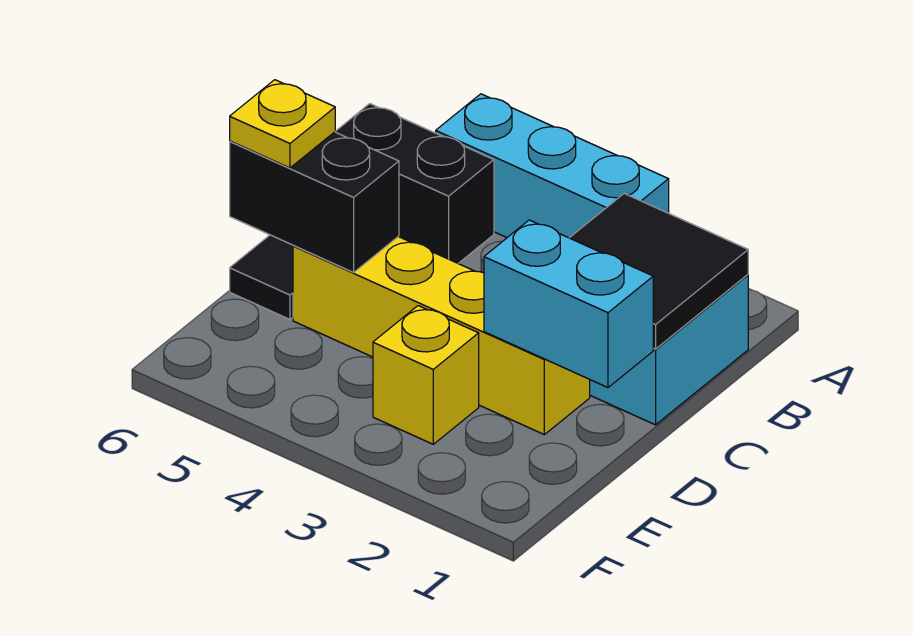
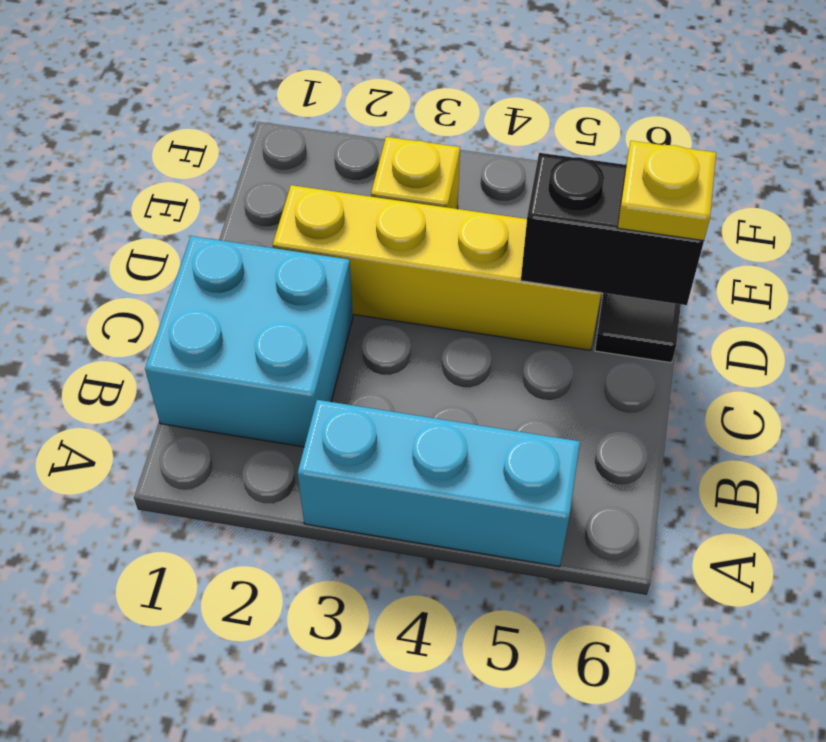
black tile B1:C2 level 2 -> none
black brick B5:B6 level 1 -> none
cyan brick D1:D2 level 2 -> none

